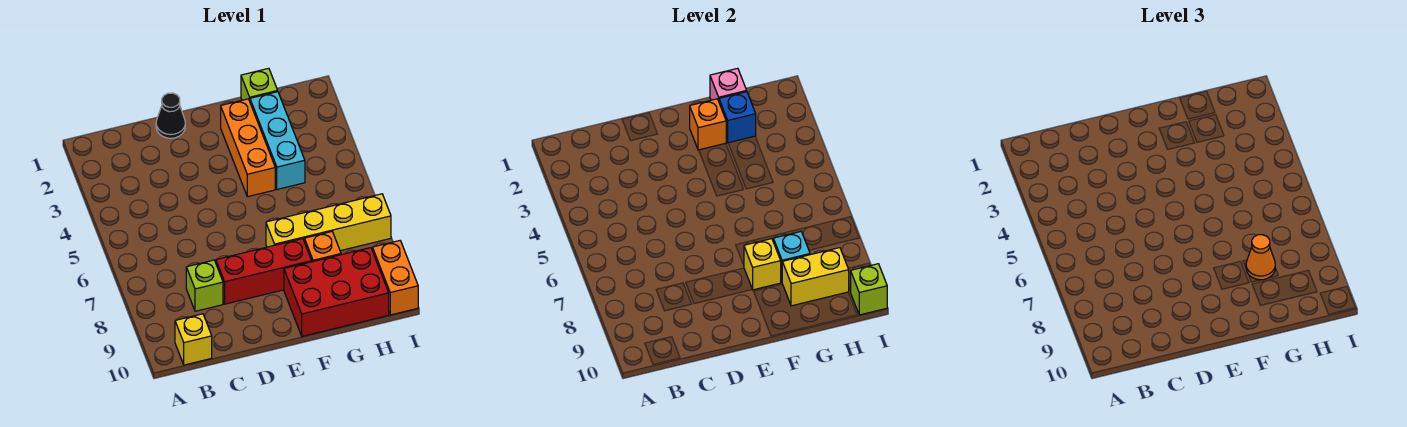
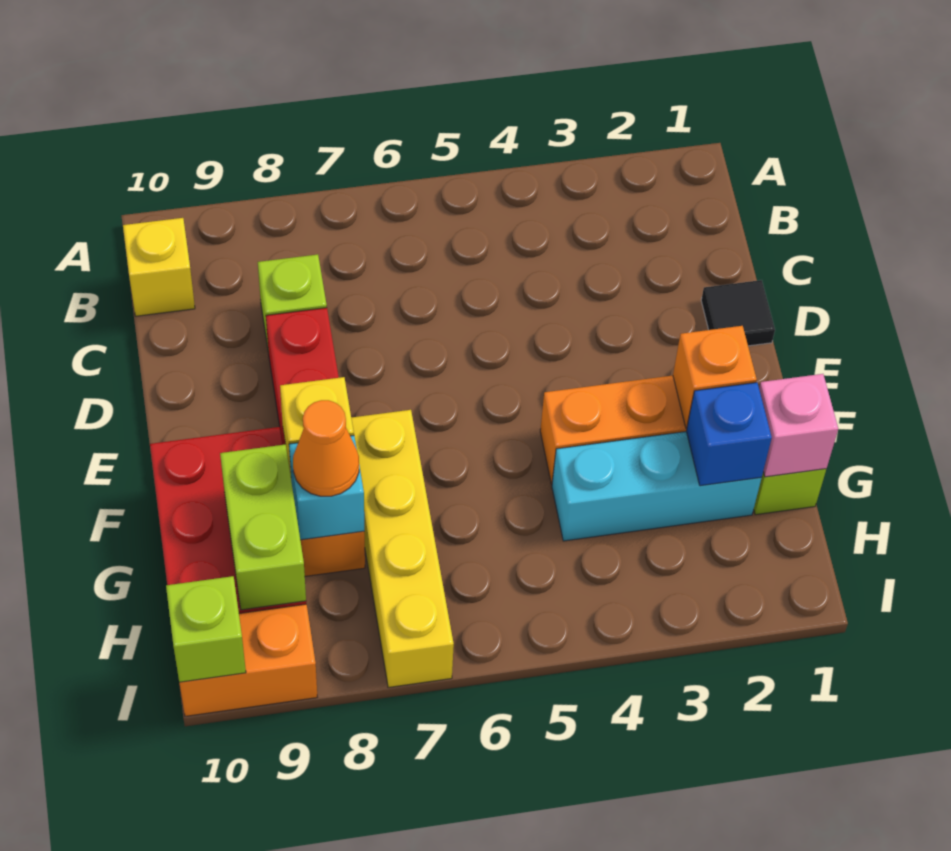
black cone D1 level 1 -> black tile D1 level 1
yellow brick G9:H9 level 2 -> lime brick G9:H9 level 2

